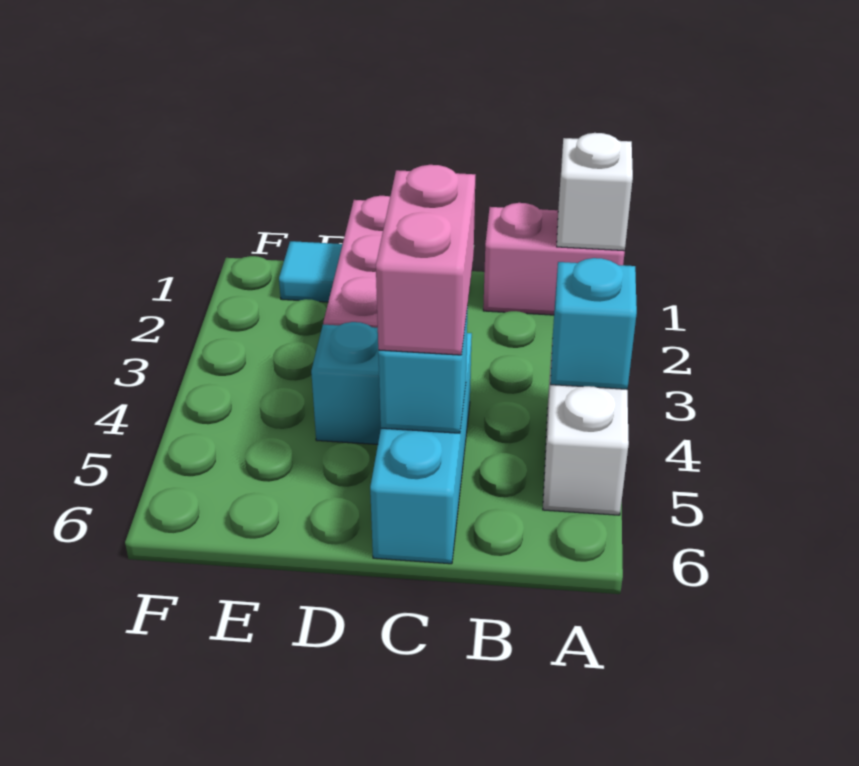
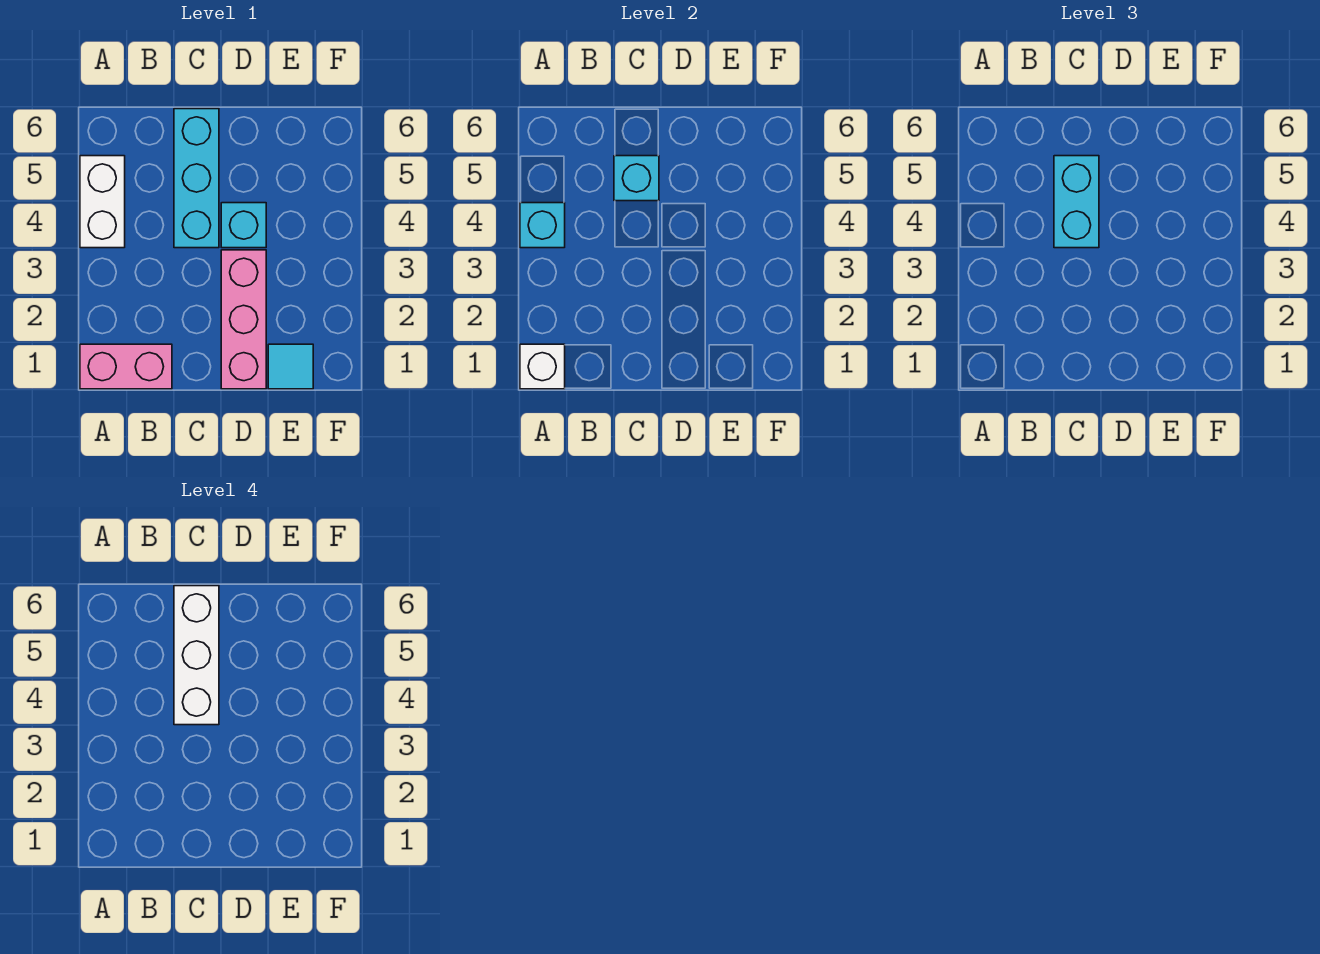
pink brick C4:C5 level 3 -> cyan brick C4:C5 level 3
none -> white brick C4:C6 level 4

